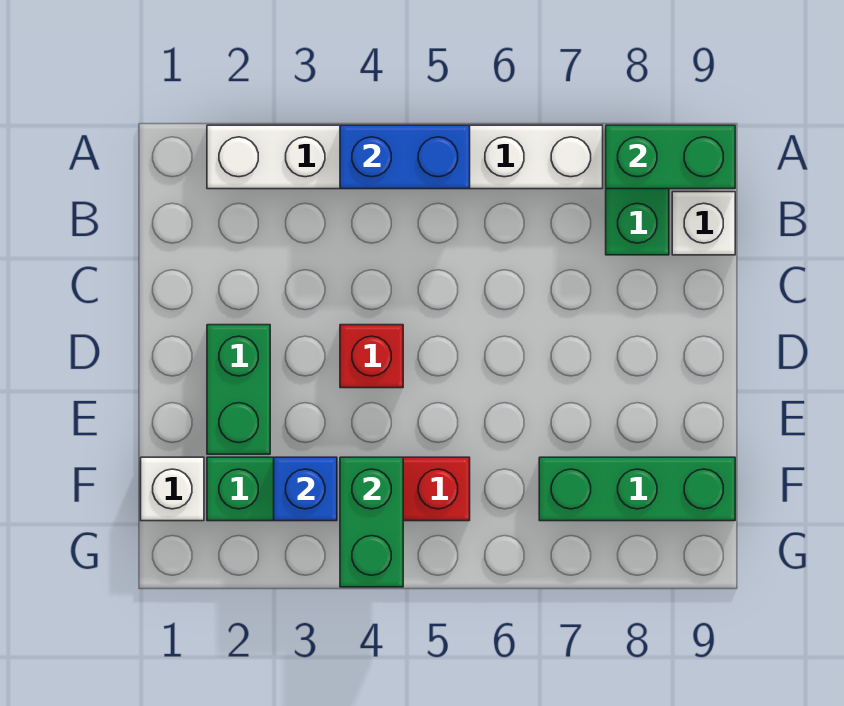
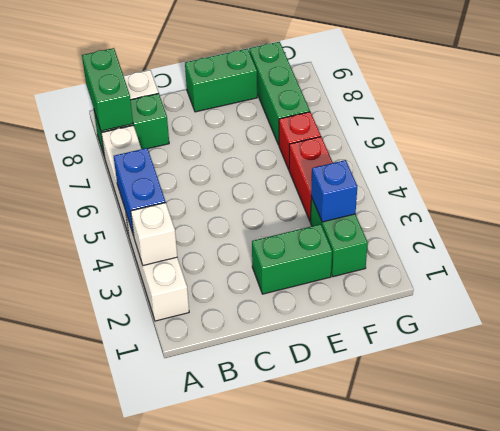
red brick D4 level 1 -> red brick F6 level 1
white brick F1 level 1 -> white brick A3 level 2
green brick F4:G4 level 2 -> green brick D9:E9 level 1

